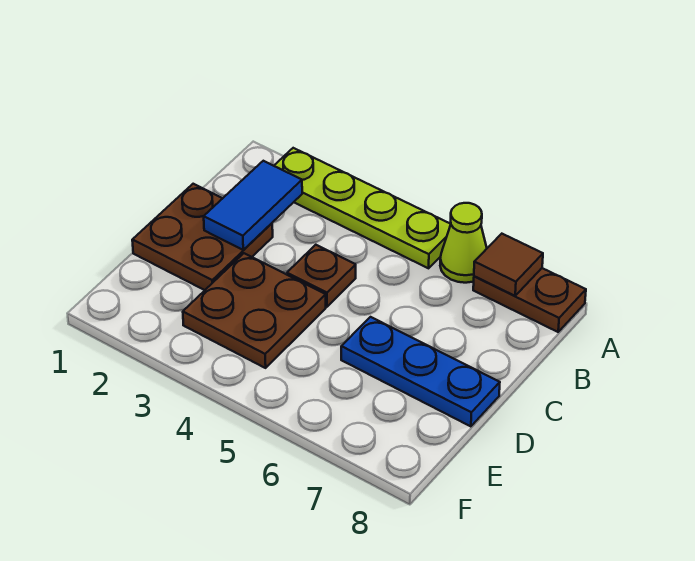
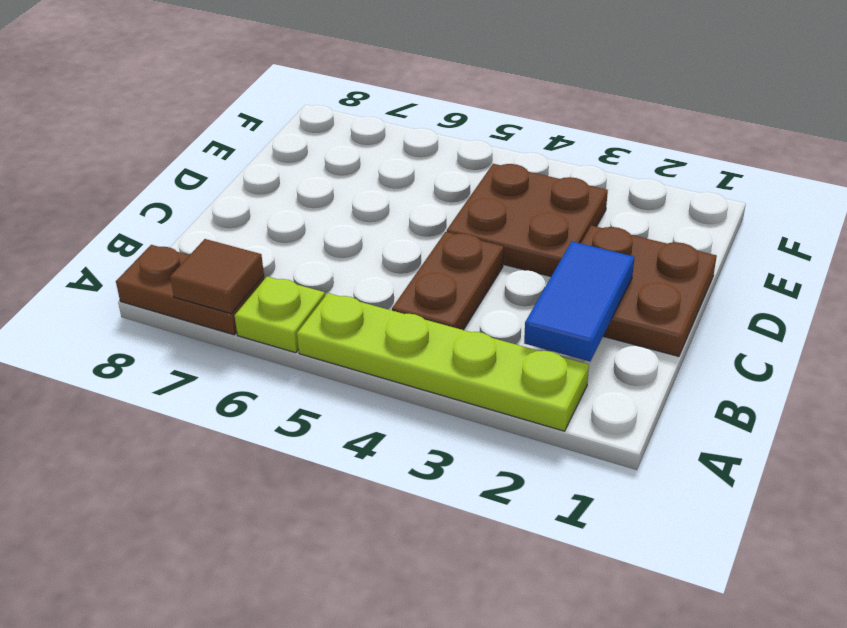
lime cone A6 level 1 -> lime plate A6 level 1
brown plate C4 level 1 -> brown plate B4:C4 level 1
blue plate D6:D8 level 1 -> none

